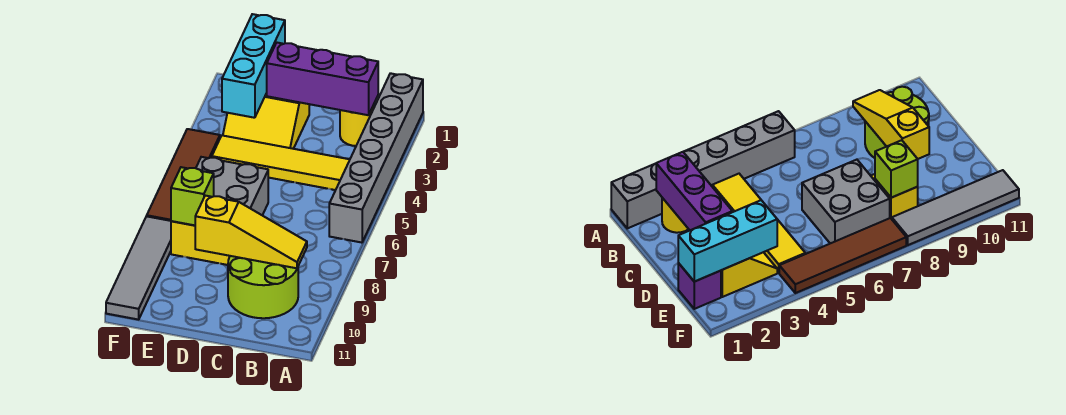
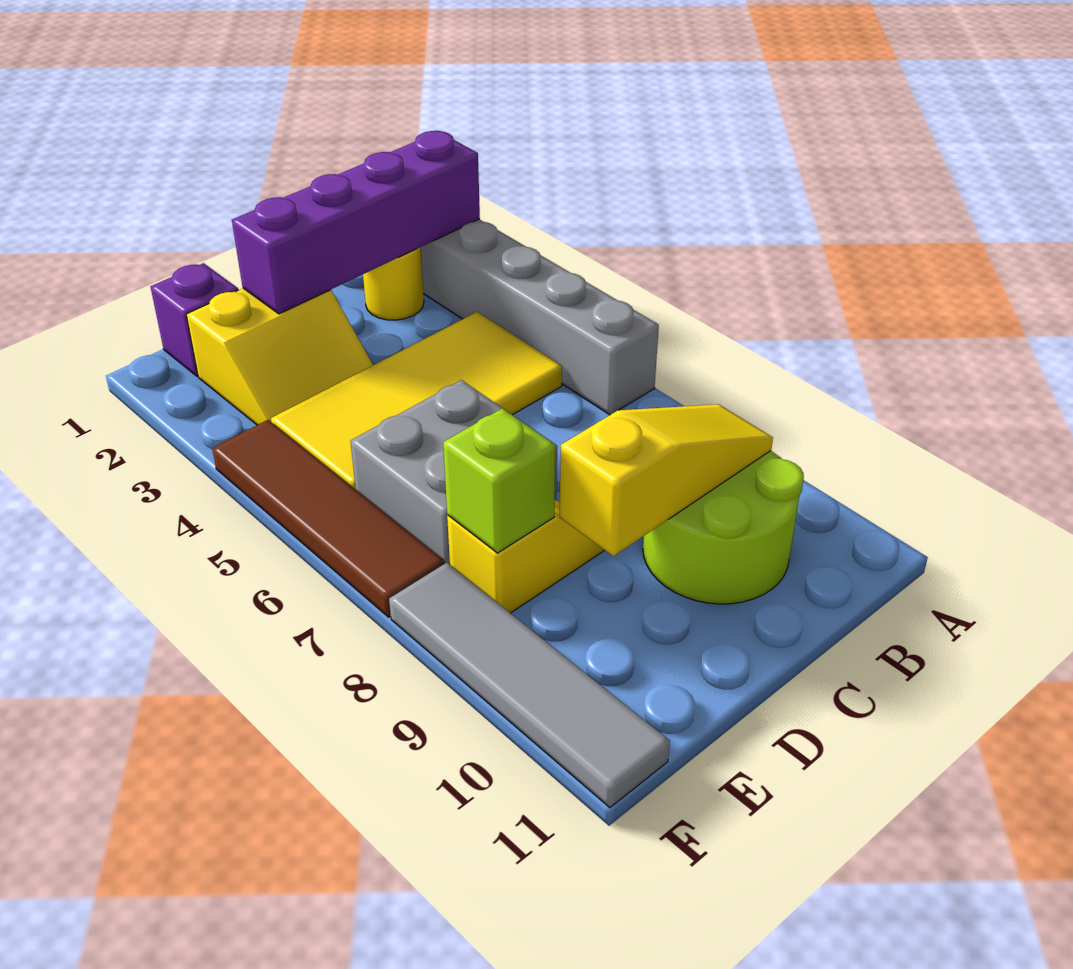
purple brick B2:D2 level 2 -> purple brick A2:D2 level 2
yellow tile B4:E4 level 1 -> yellow tile B4:E5 level 1
cyan brick E1:E3 level 2 -> none

